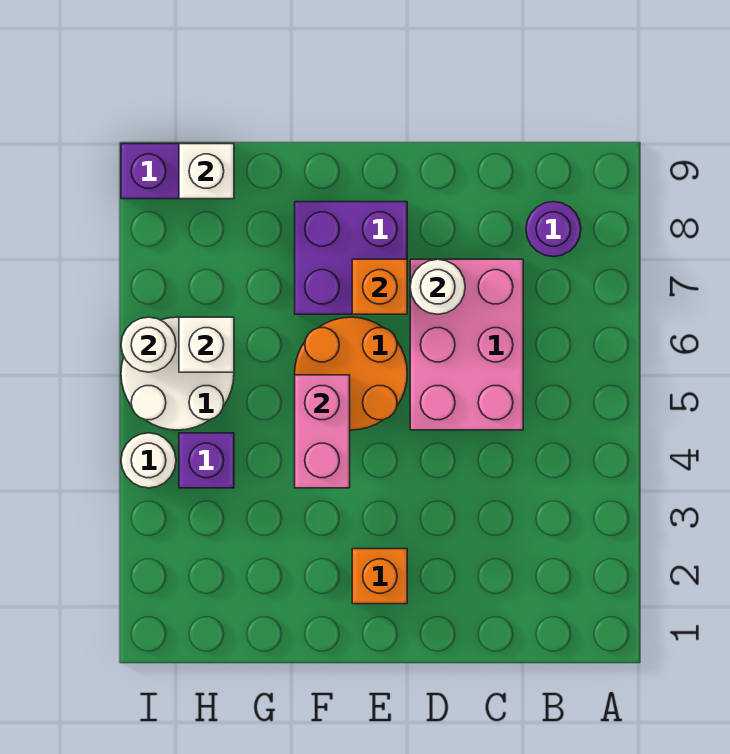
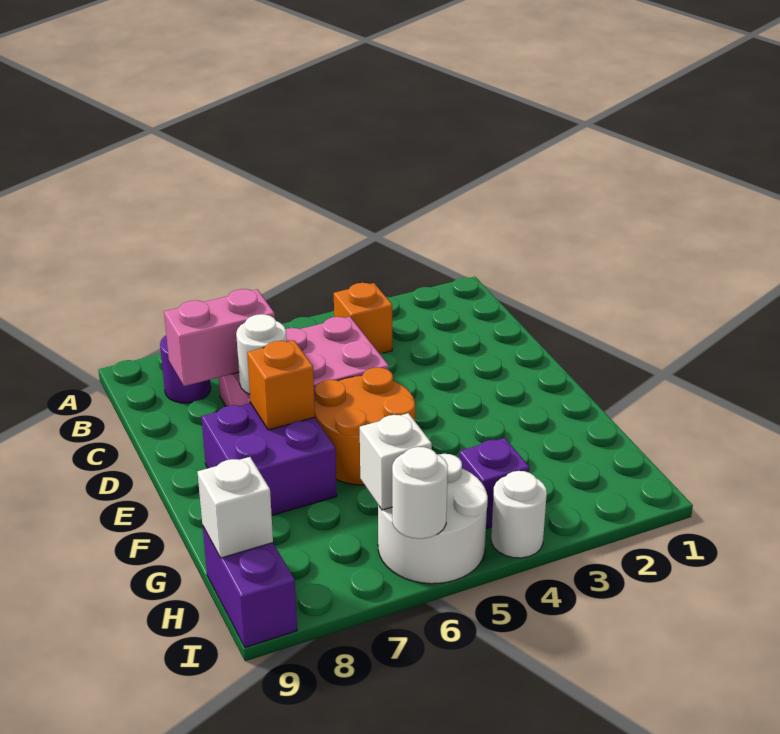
orange brick E2 level 1 -> orange brick B4 level 1
pink brick F4:F5 level 2 -> pink brick C7:C8 level 2

